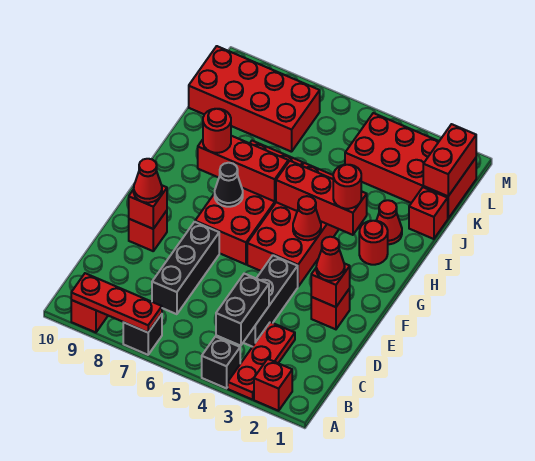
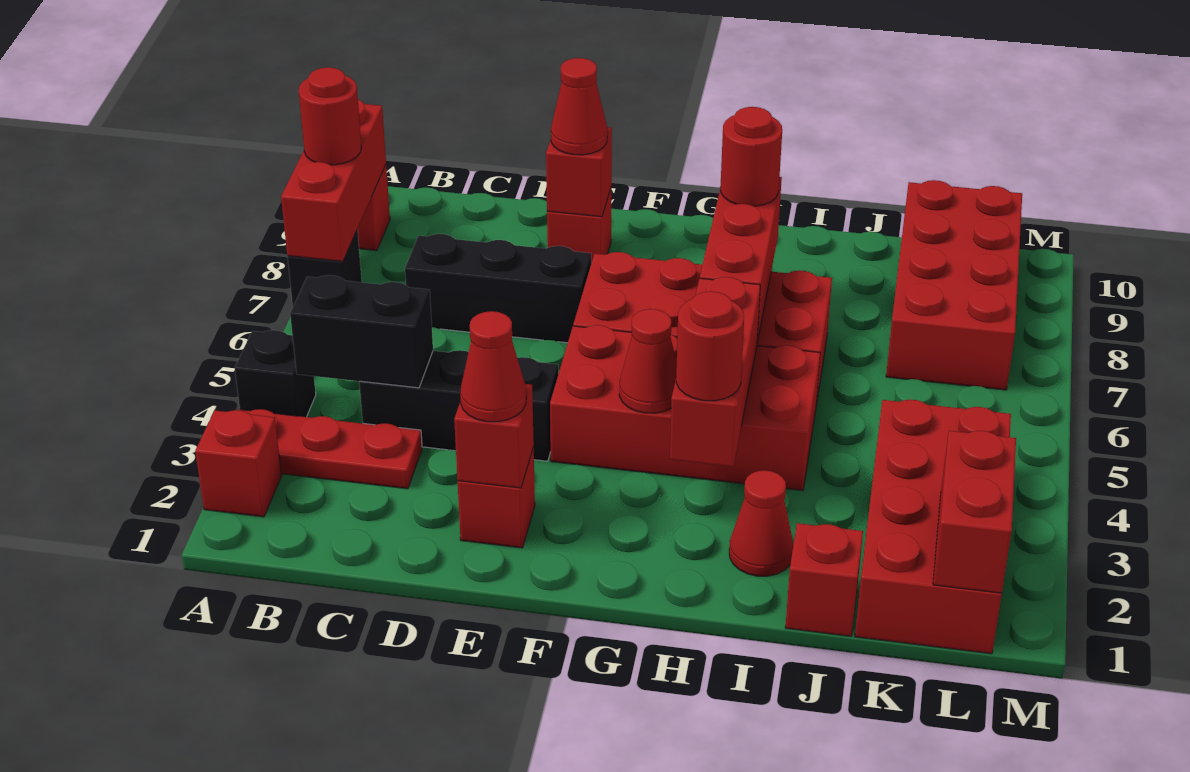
red plate A7:A9 level 2 -> red brick A7:A9 level 2
black cone G7 level 2 -> none
red round brick H2 level 1 -> red round brick A8 level 3
red brick K1:L1 level 2 -> red brick L1:L2 level 2

